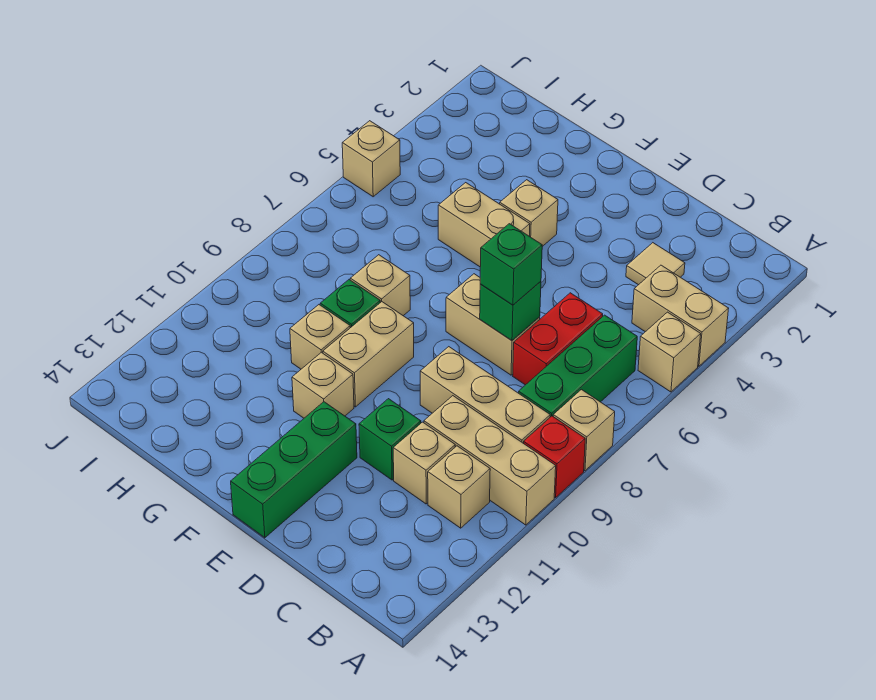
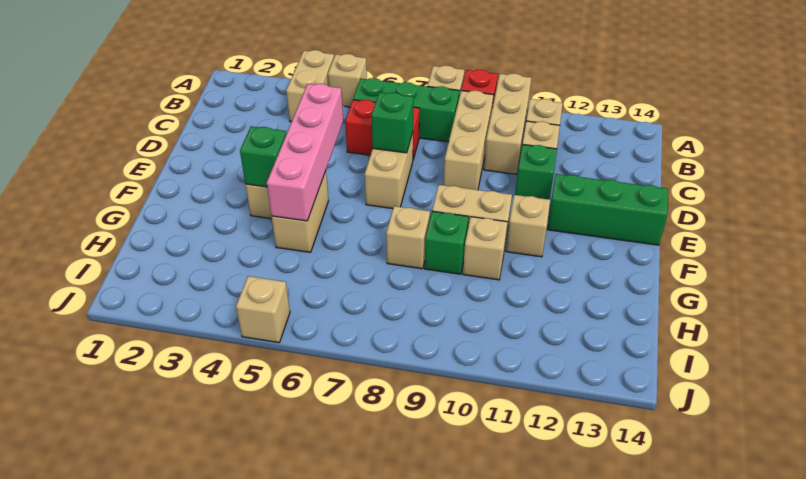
tan tile C3 level 1 -> none
none -> pink brick D5:G5 level 2
green brick D7 level 3 -> green brick F4 level 2

